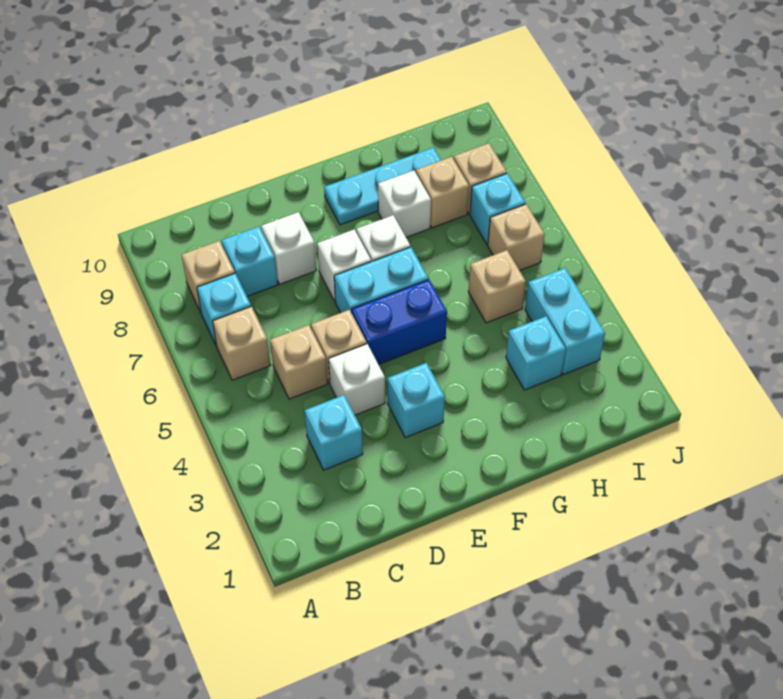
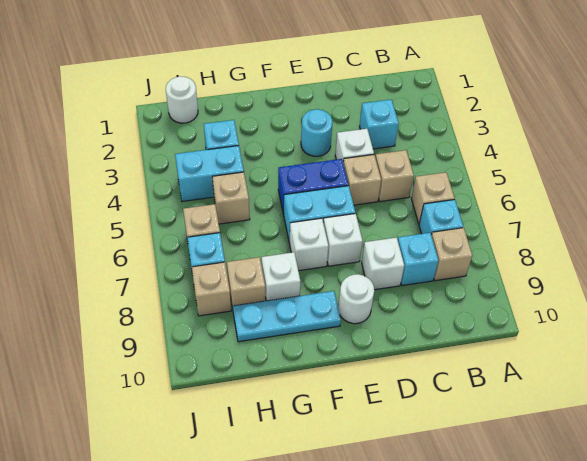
cyan brick E3 level 1 -> cyan round brick E3 level 1
none -> white round brick E9 level 1
none -> white round brick I1 level 1
cyan brick I3:I4 level 1 -> cyan brick H4:I4 level 1

